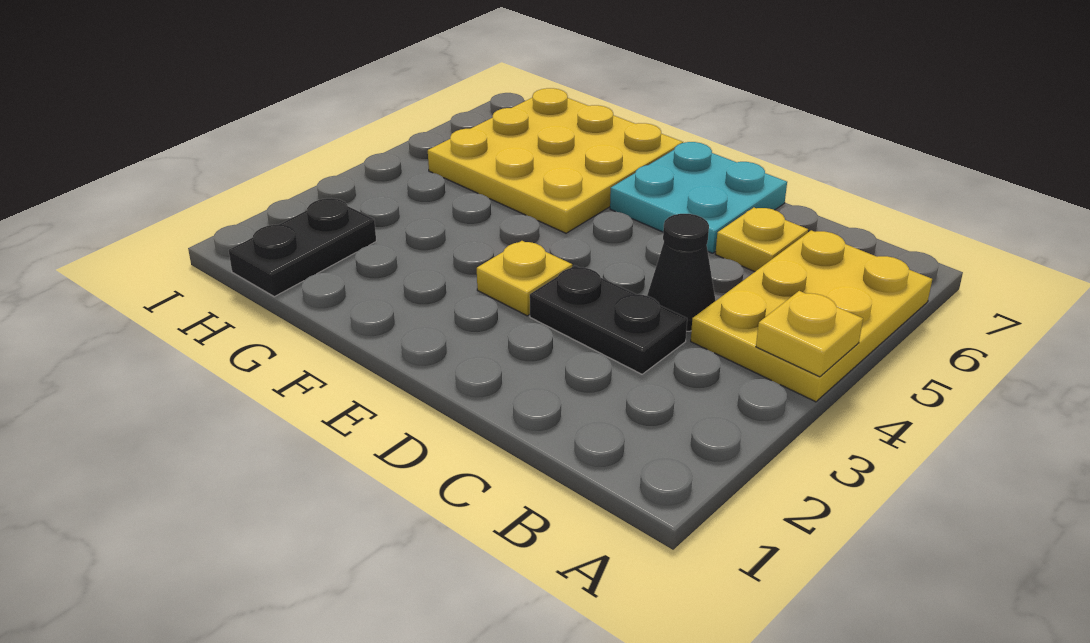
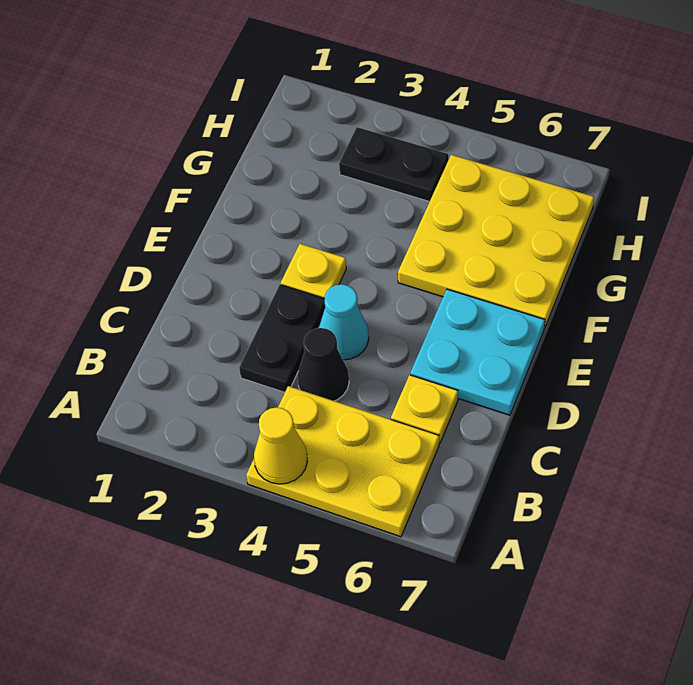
yellow plate A4 level 2 -> yellow cone A4 level 2
none -> cyan cone D4 level 1
black plate H1:H2 level 1 -> black plate H3:H4 level 1

